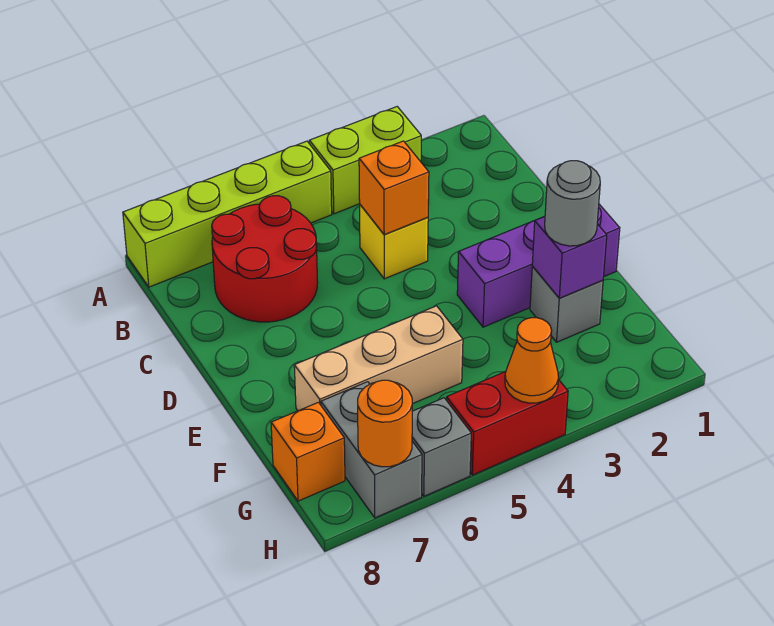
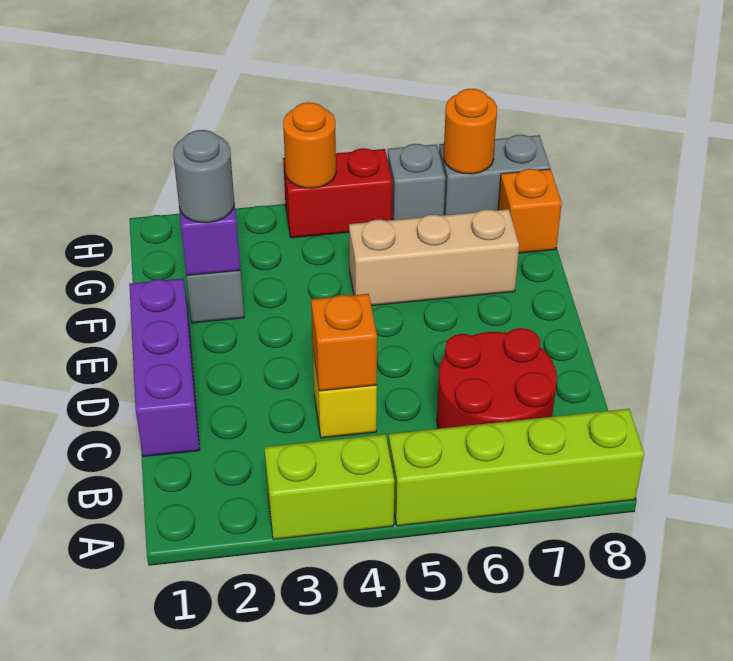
purple brick E1:E3 level 1 -> purple brick C1:E1 level 1
grey brick G7:H7 level 1 -> grey brick H7:H8 level 1
orange cone H4 level 2 -> orange round brick H4 level 2

